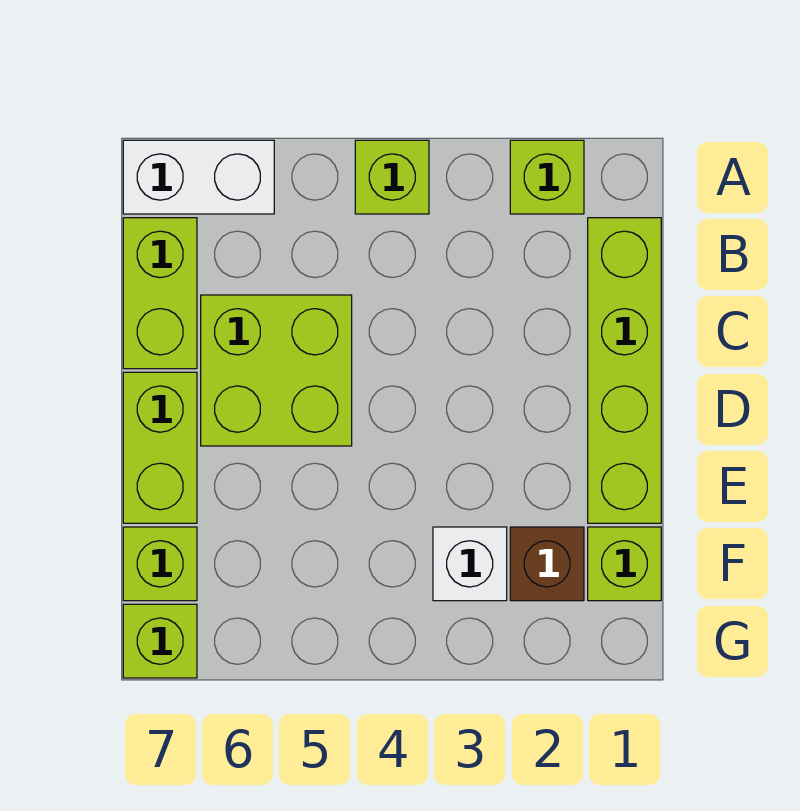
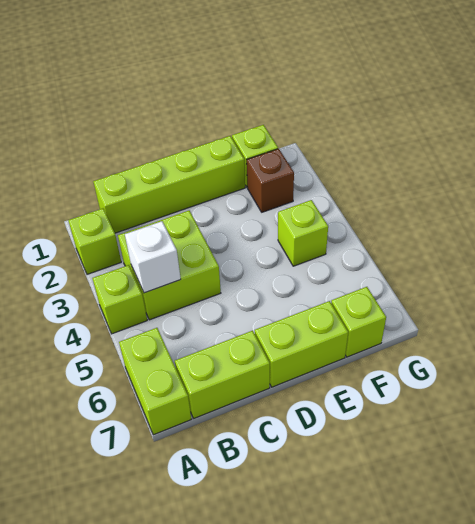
white brick A6:A7 level 1 -> lime brick A6:A7 level 1
lime brick C5:D6 level 1 -> lime brick B3:C4 level 1
white brick F3 level 1 -> white brick B4 level 2
lime brick G7 level 1 -> lime brick F4 level 1

